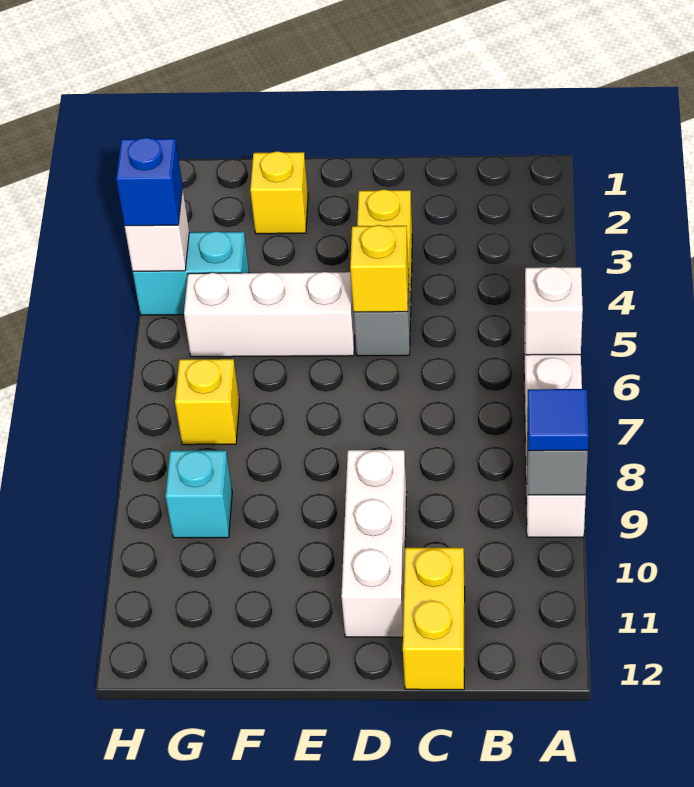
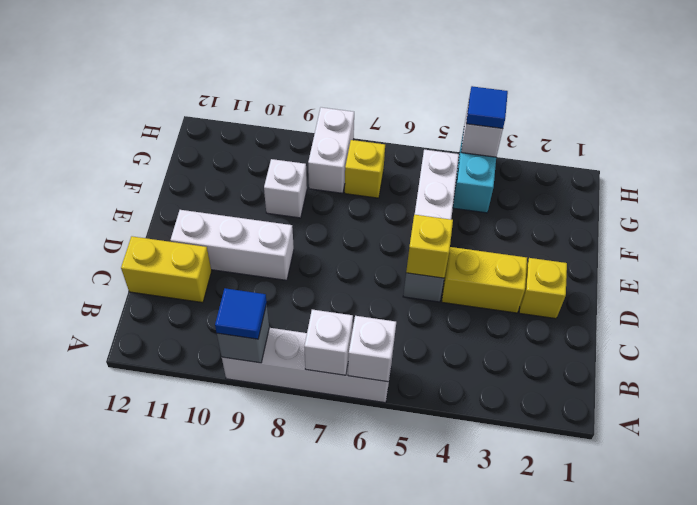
none -> white brick A7 level 2
yellow brick F2 level 1 -> yellow brick D2 level 1
none -> white brick F9 level 1
none -> white brick G8:H8 level 1
cyan brick G9 level 1 -> none
blue brick H4 level 3 -> blue tile H4 level 3

